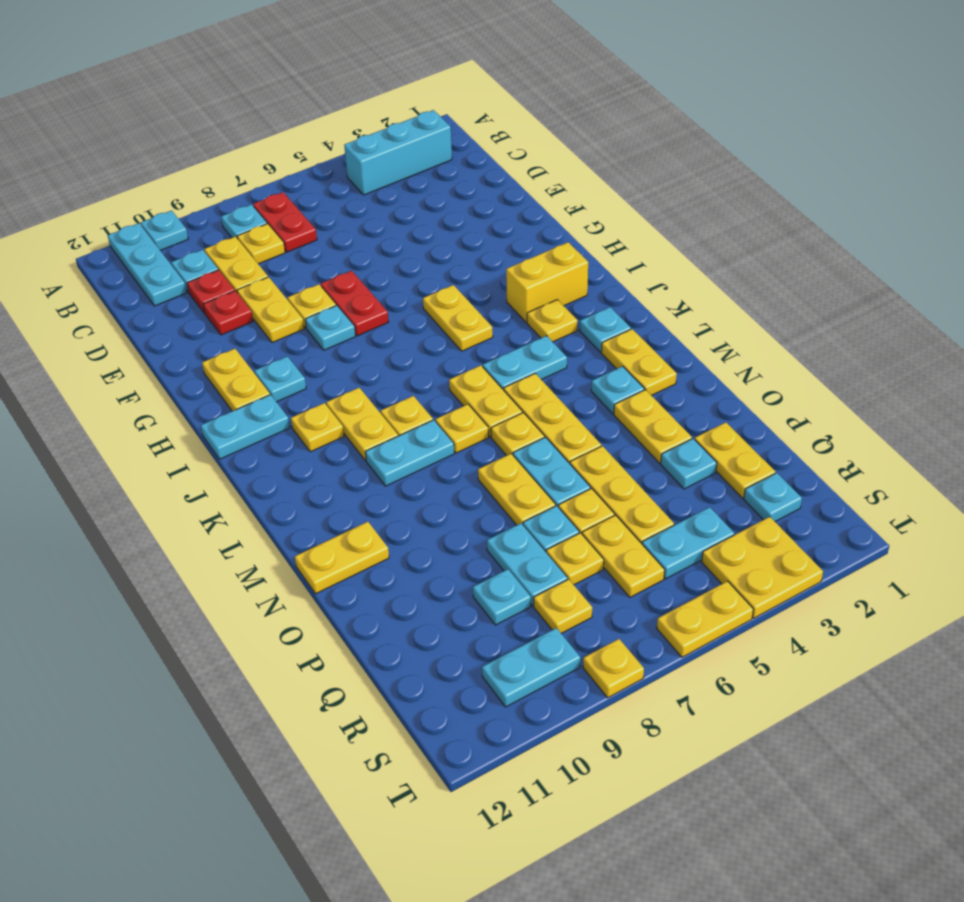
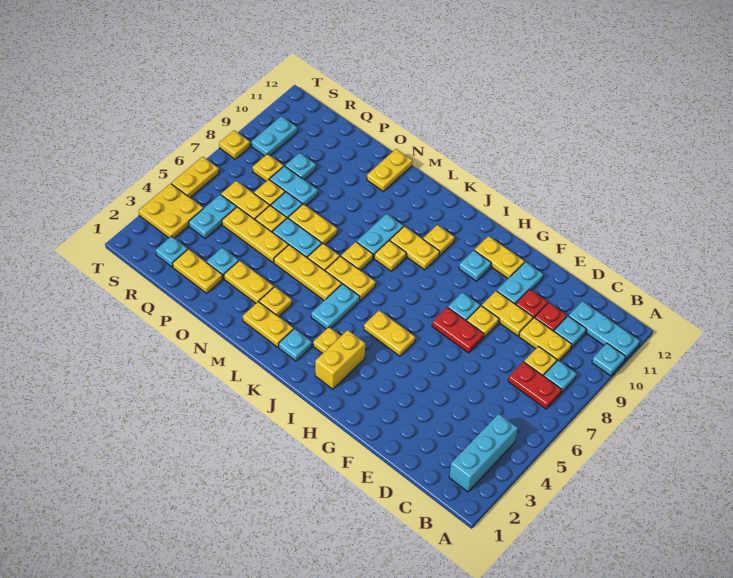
cyan plate I11:I12 level 1 -> cyan plate F10:F11 level 1
cyan plate M3 level 1 -> yellow plate M3 level 1

